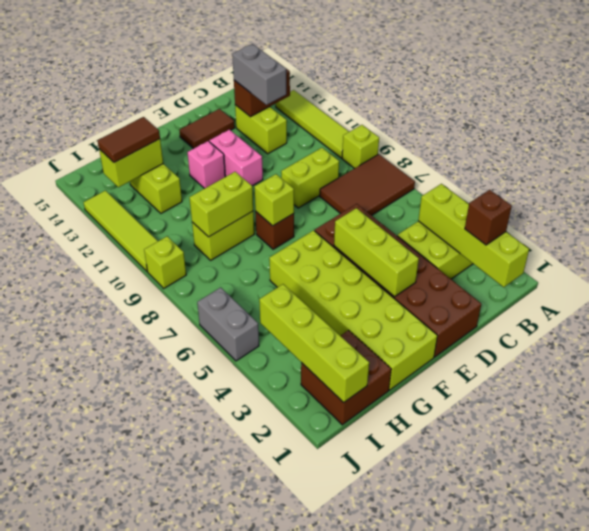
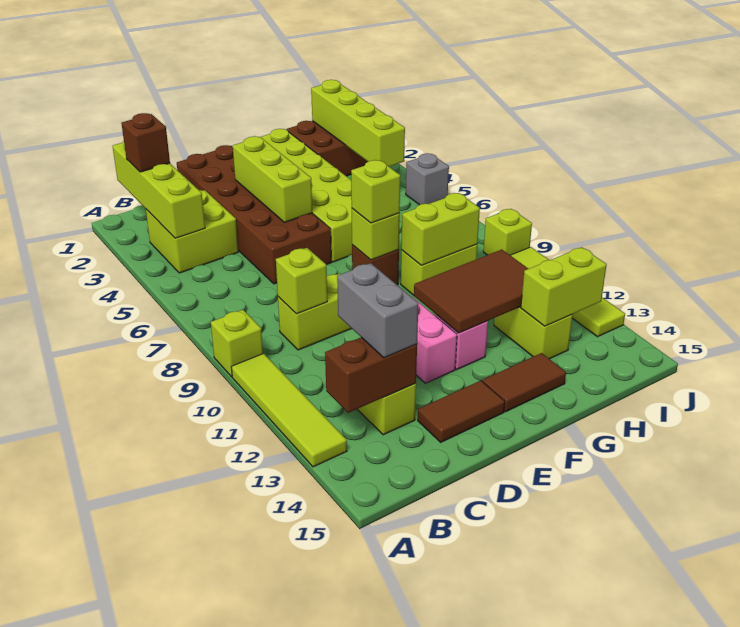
brown tile A7:C8 level 1 -> brown tile F11:H12 level 2
none -> lime brick C9 level 2
none -> lime brick F8 level 3
brown tile H13:I13 level 3 -> brown tile F14:G14 level 1
grey brick J5:J6 level 1 -> grey brick J5 level 1

